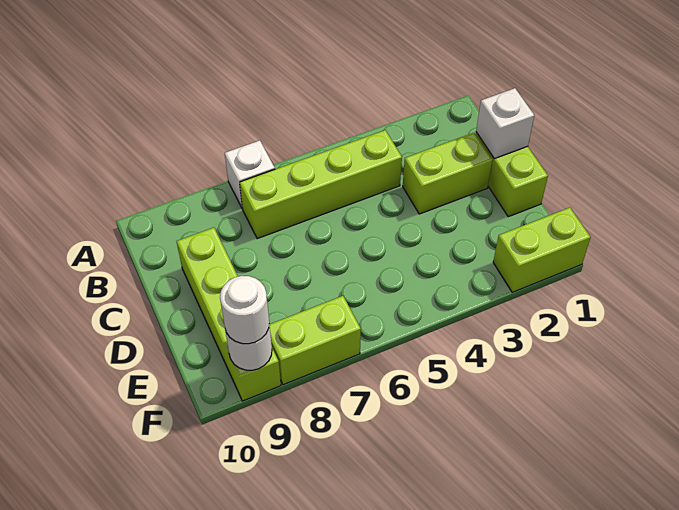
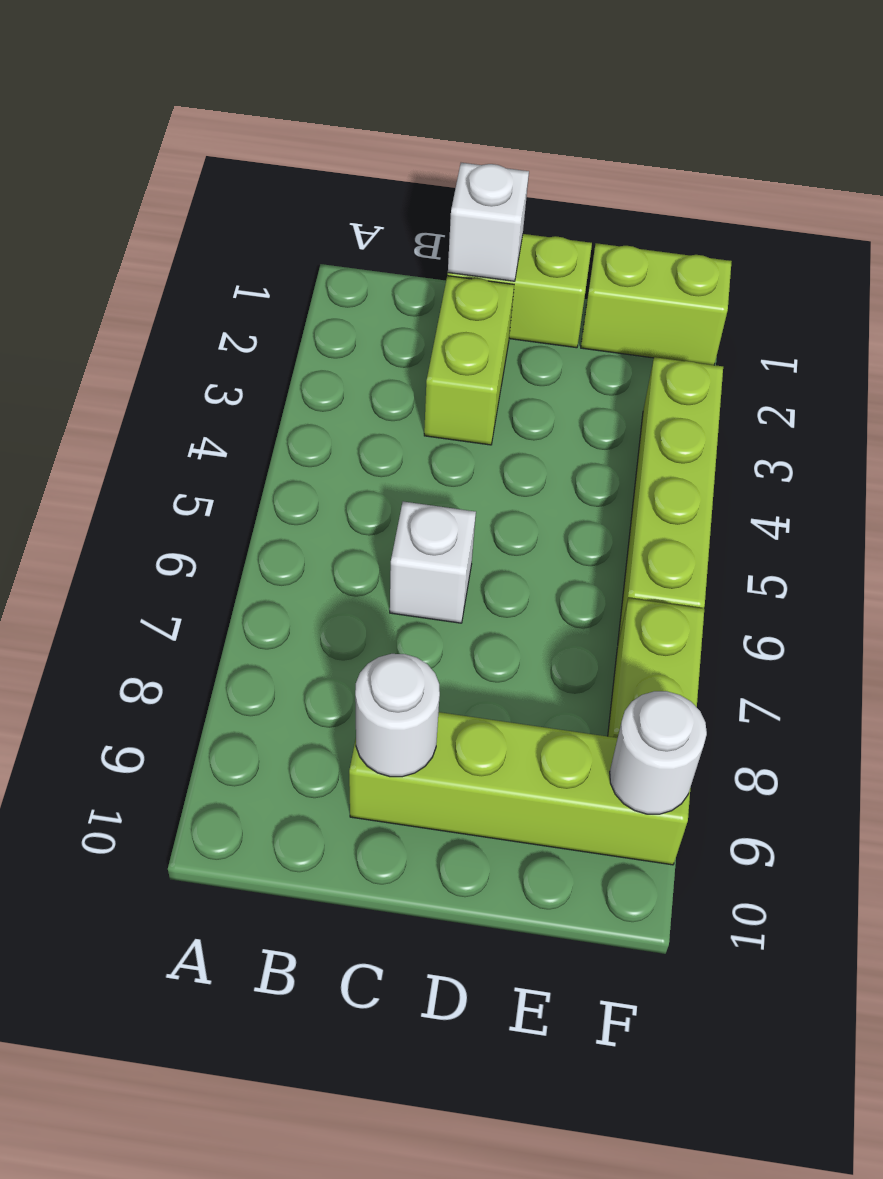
white brick A7 level 1 -> white brick C6 level 1
lime brick B4:B7 level 1 -> lime brick F3:F6 level 1
lime brick F1:F2 level 1 -> lime brick E1:F1 level 1
white round brick F9 level 3 -> white round brick C9 level 2

